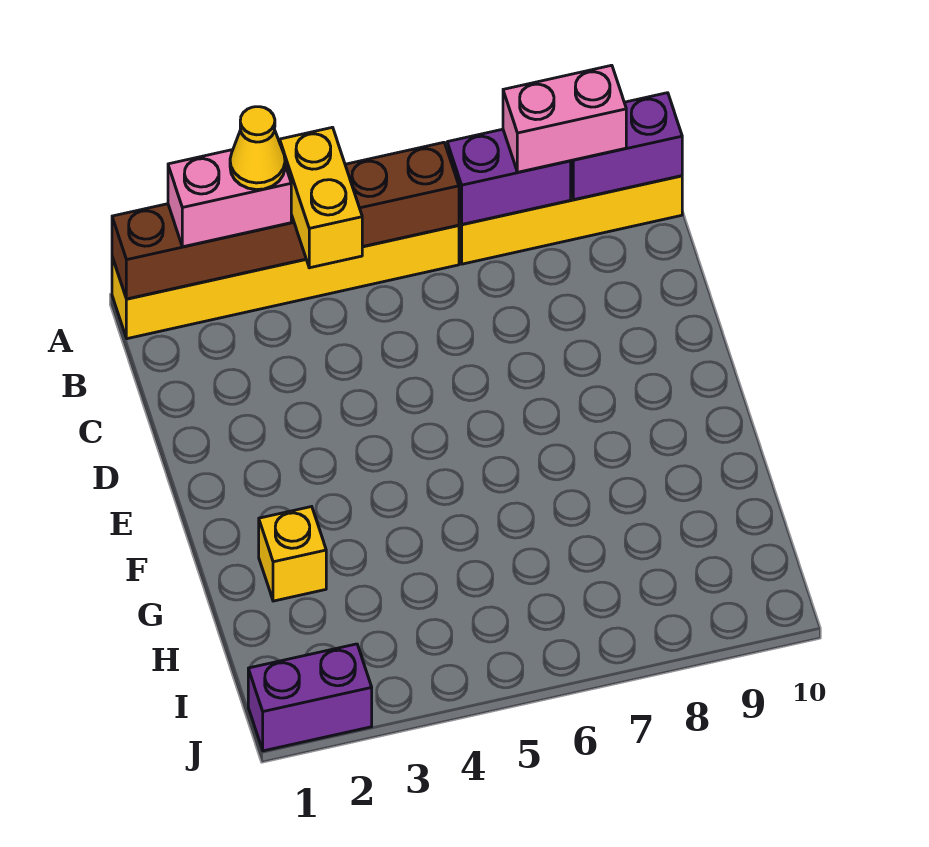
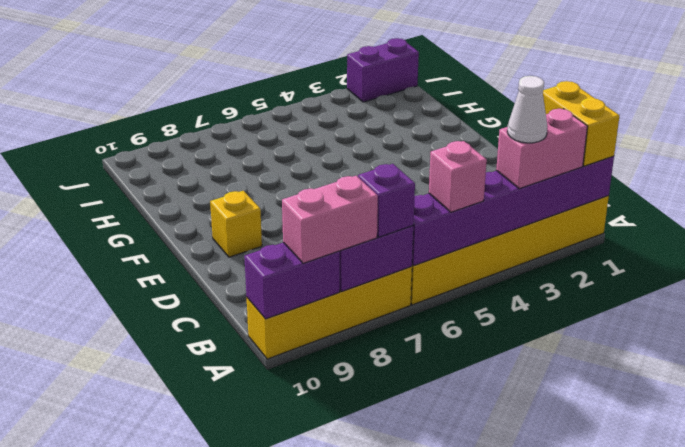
brown brick A1:A6 level 2 -> purple brick A1:A6 level 2
yellow cone A3 level 4 -> white cone A3 level 4
yellow brick A4:B4 level 3 -> yellow brick A1:B1 level 3
none -> pink brick A5 level 3
none -> purple brick A7 level 3
yellow brick G2 level 1 -> yellow brick E9 level 1

